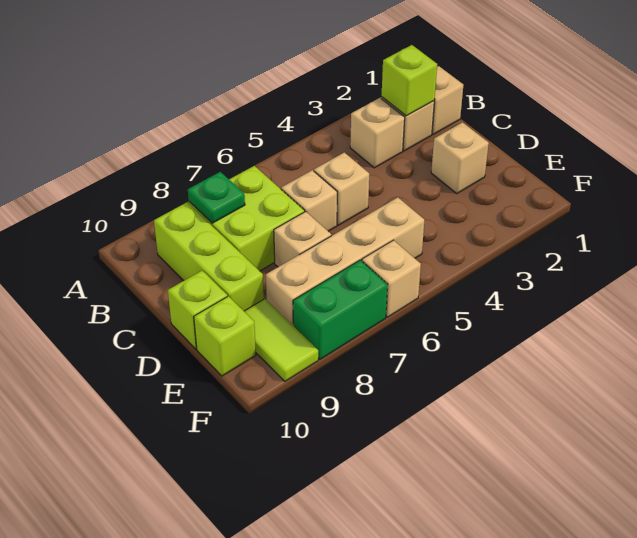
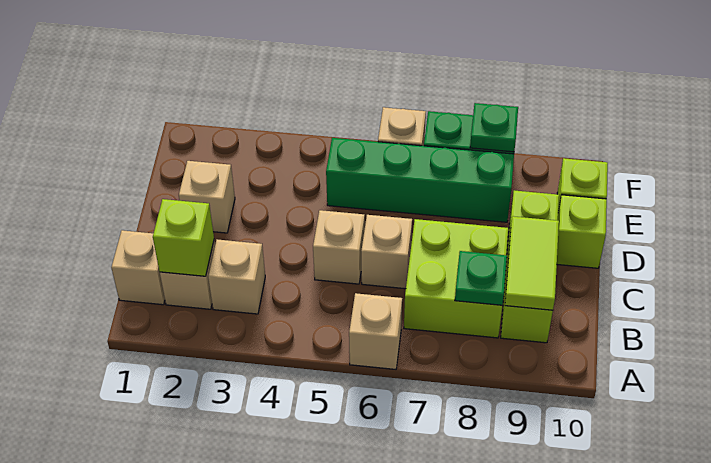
tan brick D7 level 1 -> tan brick A6 level 1
tan brick E5:E8 level 1 -> green brick E5:E8 level 1
lime tile E9:F9 level 1 -> lime tile B9:C9 level 2
none -> green plate F8 level 2

